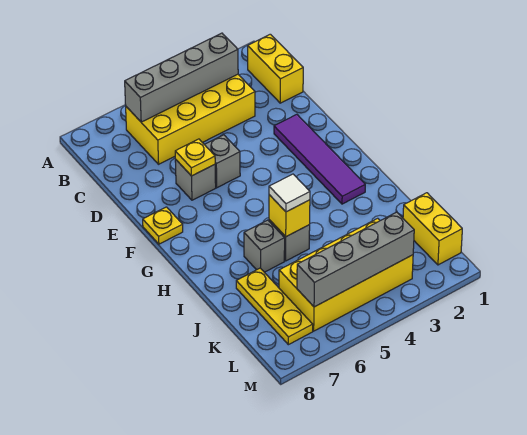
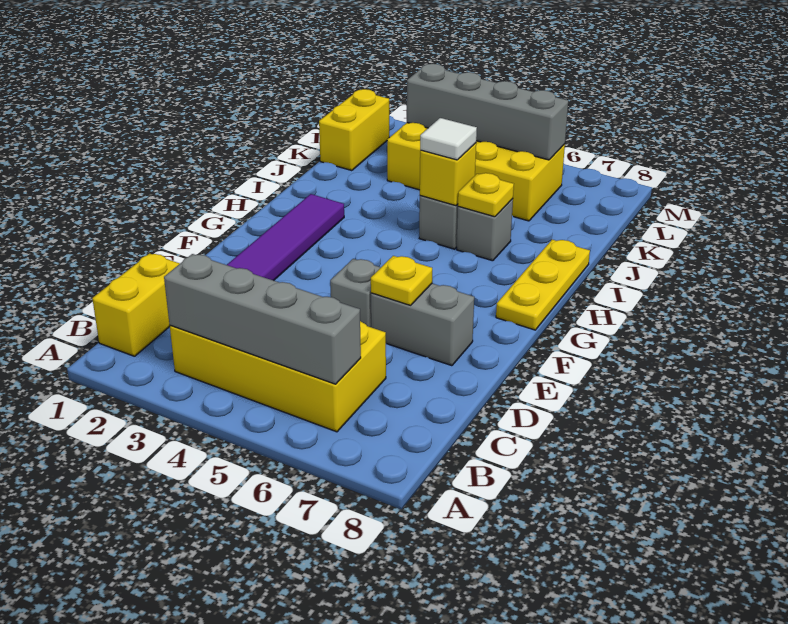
grey brick E6 level 1 -> grey brick E6:E7 level 1
yellow plate F8 level 1 -> yellow plate I6 level 2
yellow plate J7:L7 level 1 -> yellow plate G8:I8 level 1

